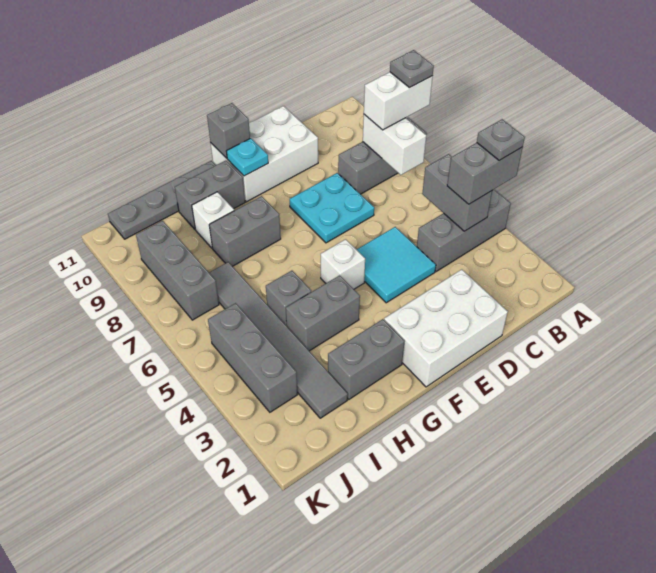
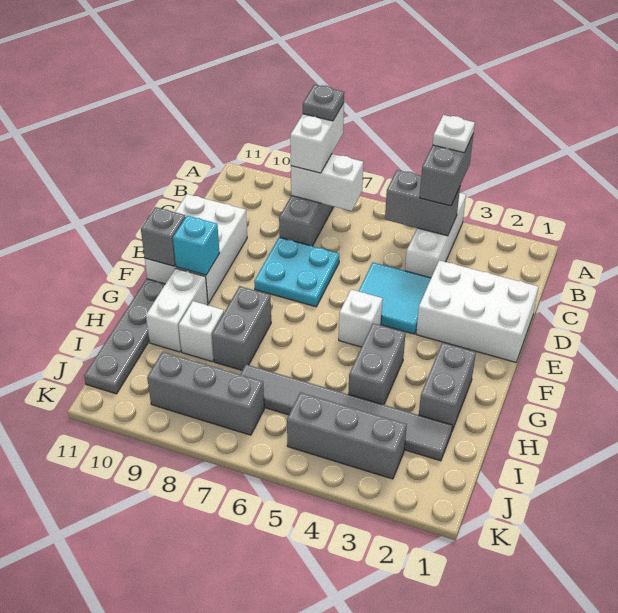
grey brick A4:C4 level 1 -> white brick A4:C4 level 1
grey plate A4 level 4 -> white plate A4 level 4
white brick D1:F2 level 1 -> white brick D1:E3 level 1
cyan plate F10 level 2 -> cyan brick F10 level 2
grey brick G10:H10 level 1 -> white brick G10:H10 level 1
grey brick H5 level 1 -> none

